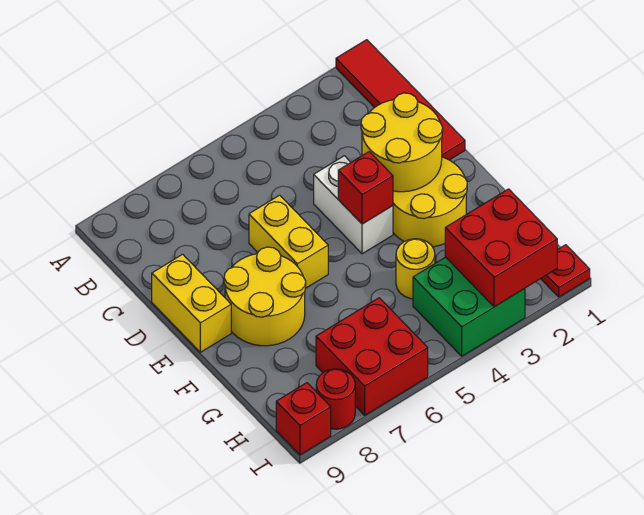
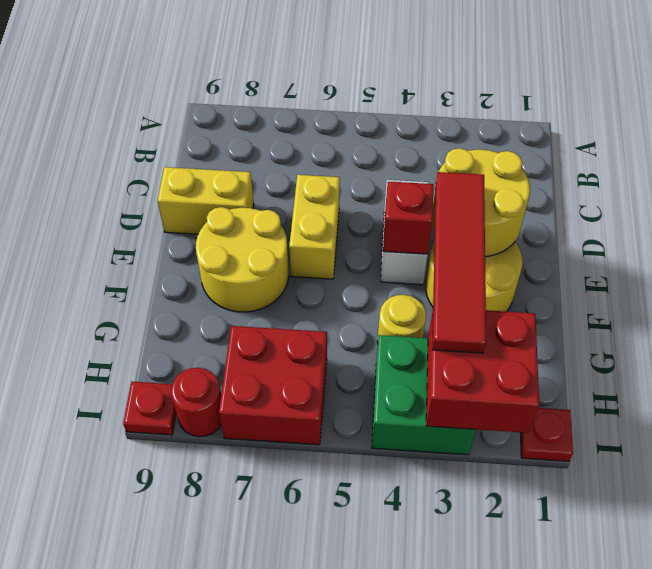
red tile A1:D1 level 1 -> red tile E3:H3 level 3
yellow brick D9:E9 level 1 -> yellow brick D8:D9 level 1
red brick I9 level 1 -> red plate I9 level 1

